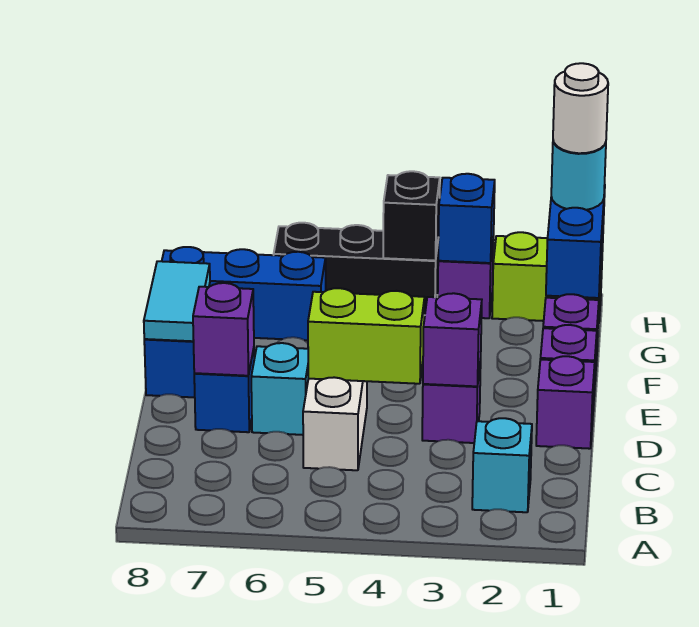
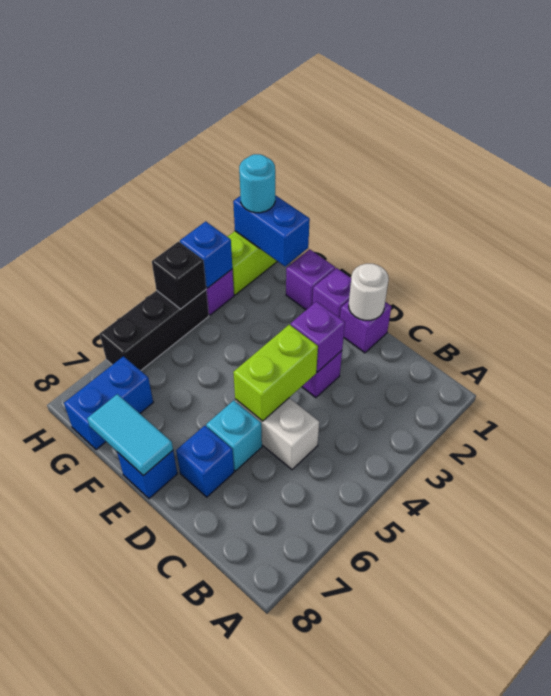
cyan brick B2 level 1 -> none
purple brick D7 level 2 -> none
blue brick G6:G8 level 1 -> blue brick G7:G8 level 1
white round brick H1 level 4 -> white round brick D1 level 2

